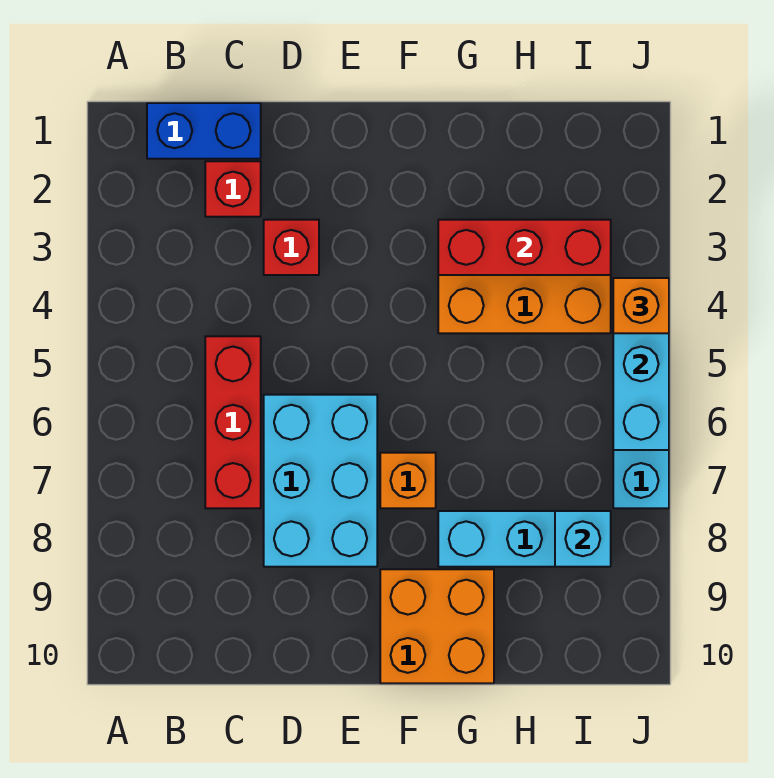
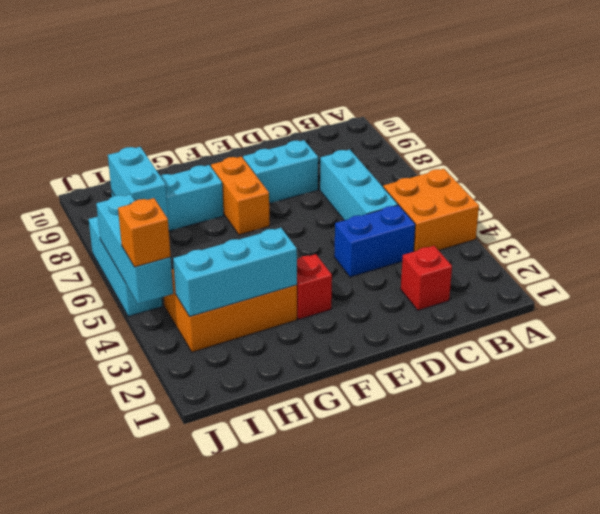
blue brick B1:C1 level 1 -> blue brick C4:D4 level 1
red brick C5:C7 level 1 -> cyan brick C5:C7 level 1
red brick D3 level 1 -> red brick F3 level 1
cyan brick D6:E8 level 1 -> cyan brick D8:E8 level 1
orange brick F7 level 1 -> orange brick F7:F8 level 1
orange brick F9:G10 level 1 -> orange brick A4:B5 level 1
red brick G3:I3 level 2 -> cyan brick G3:I3 level 2
cyan brick I8 level 2 -> cyan brick I7:I8 level 2

